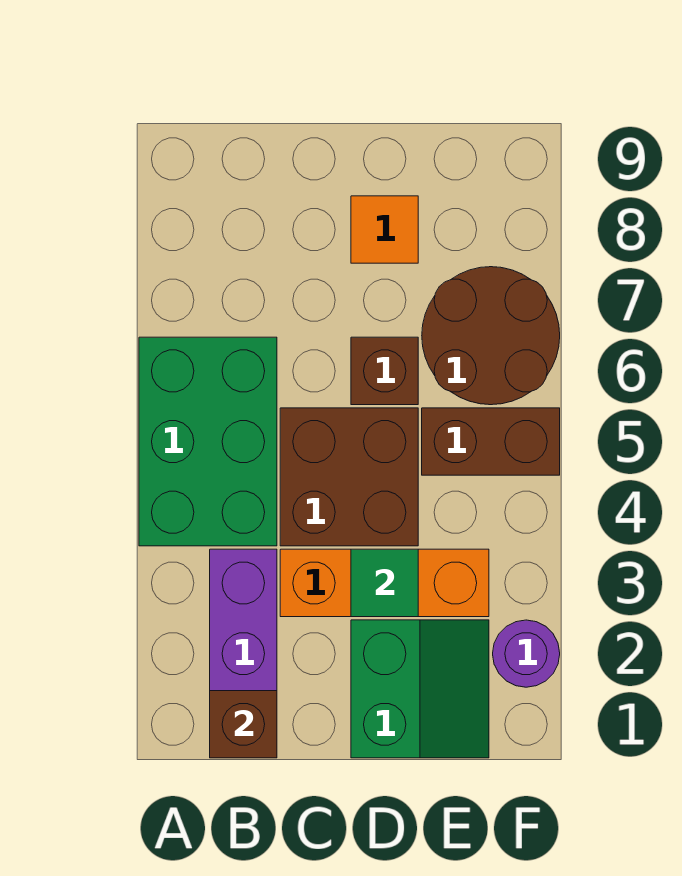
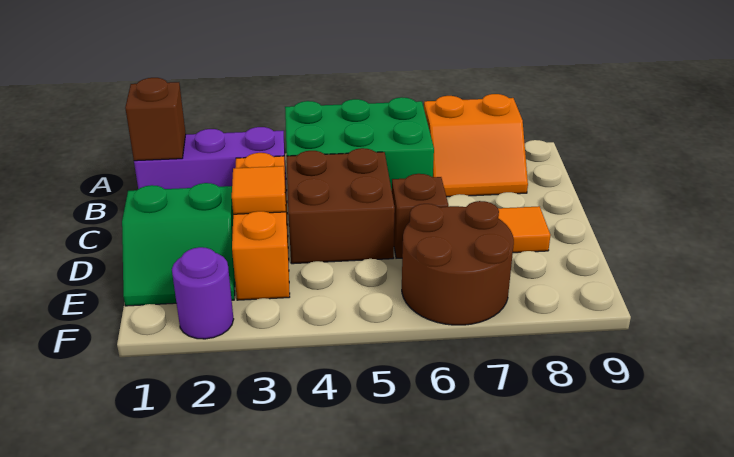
none -> orange slope A7:B8 level 1 top A
green tile D3 level 2 -> orange tile D3 level 2
brown brick E5:F5 level 1 -> none

